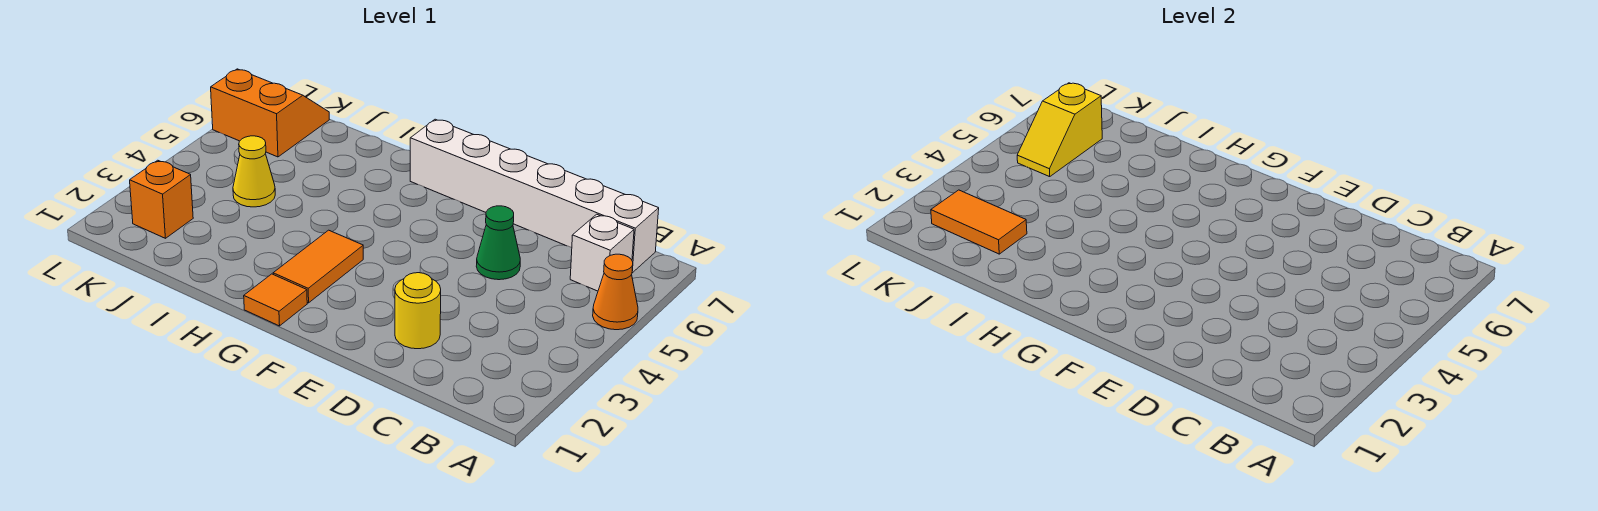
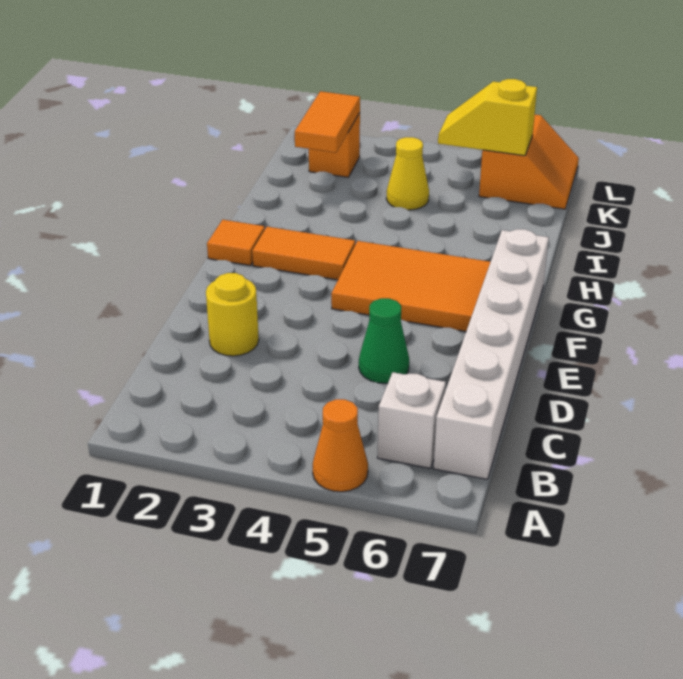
none -> orange tile F4:G6 level 1

